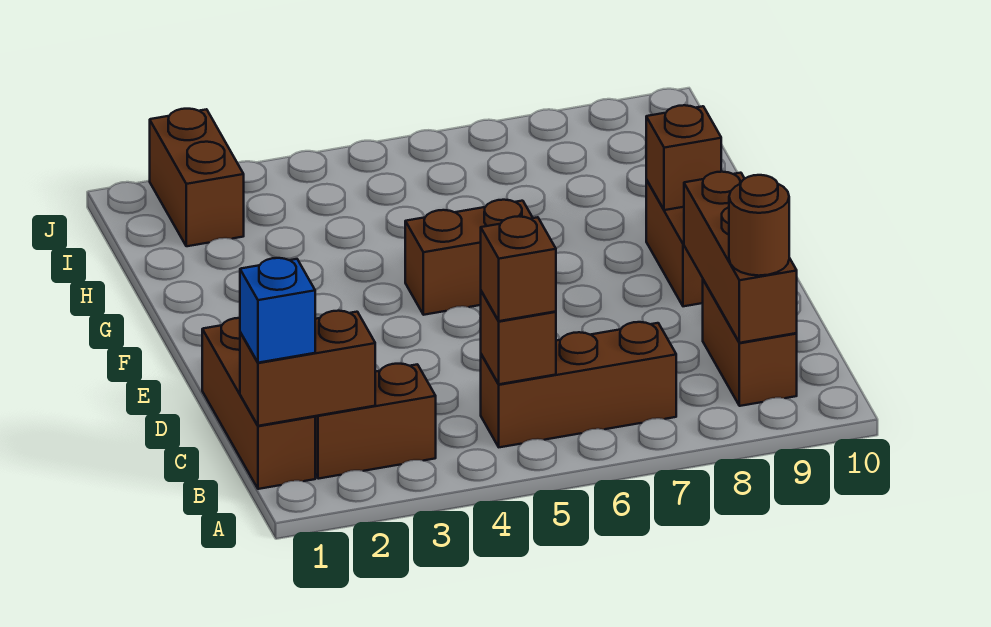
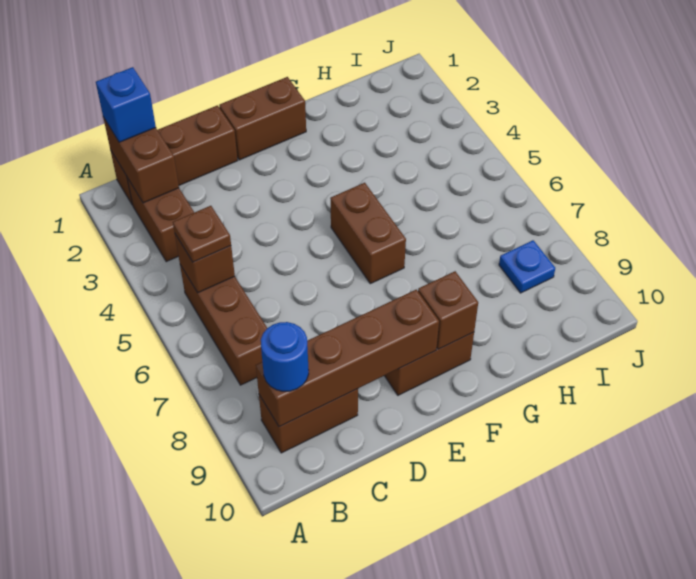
brown brick B5 level 3 -> brown plate B5 level 3
brown brick B9:D9 level 2 -> brown brick B9:E9 level 2
brown round brick B9 level 3 -> blue round brick B9 level 3
brown brick I2:J2 level 1 -> brown brick E1:F1 level 1
none -> blue plate I8 level 1

